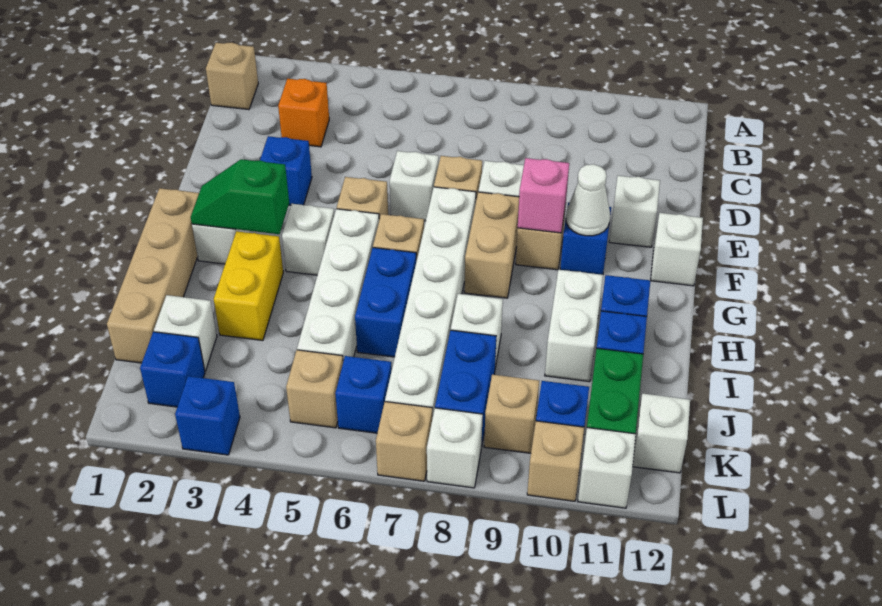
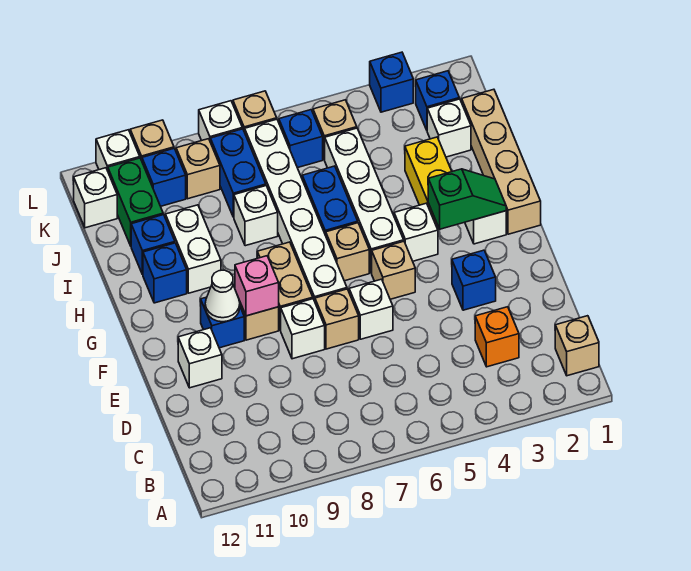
white brick F12 level 1 -> none

